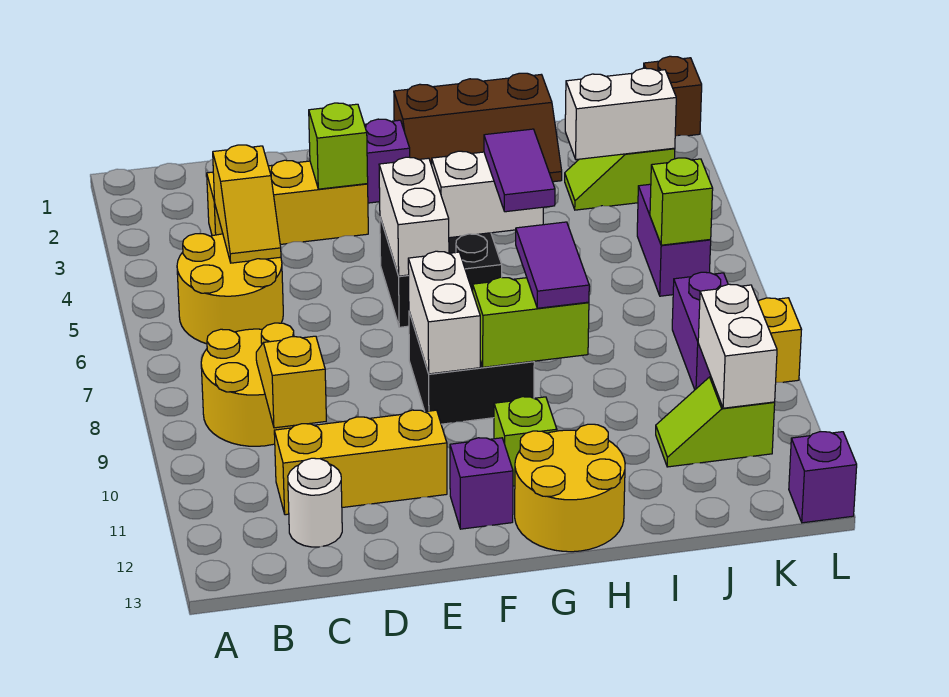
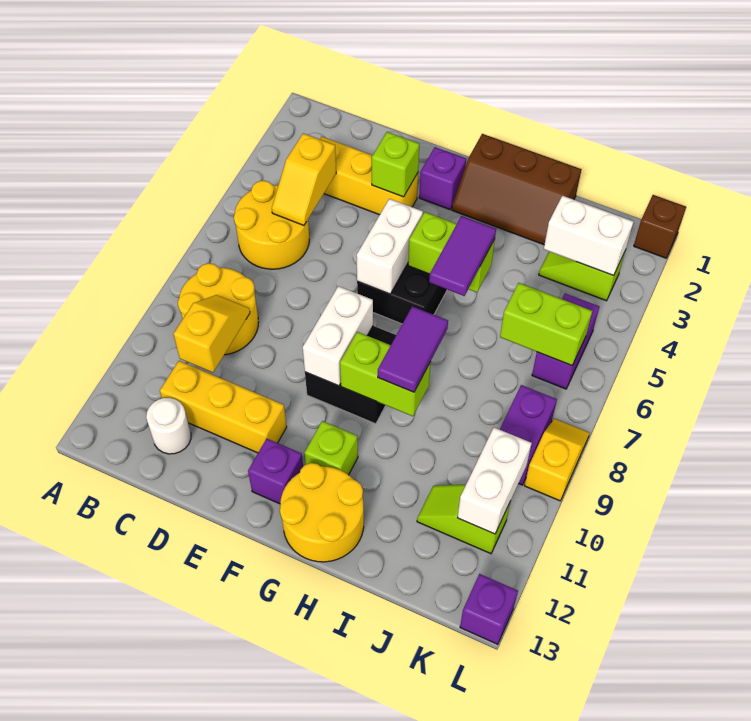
white brick G5:H5 level 2 -> lime brick G5:H5 level 2
lime brick K6 level 2 -> lime brick J6:K6 level 2

